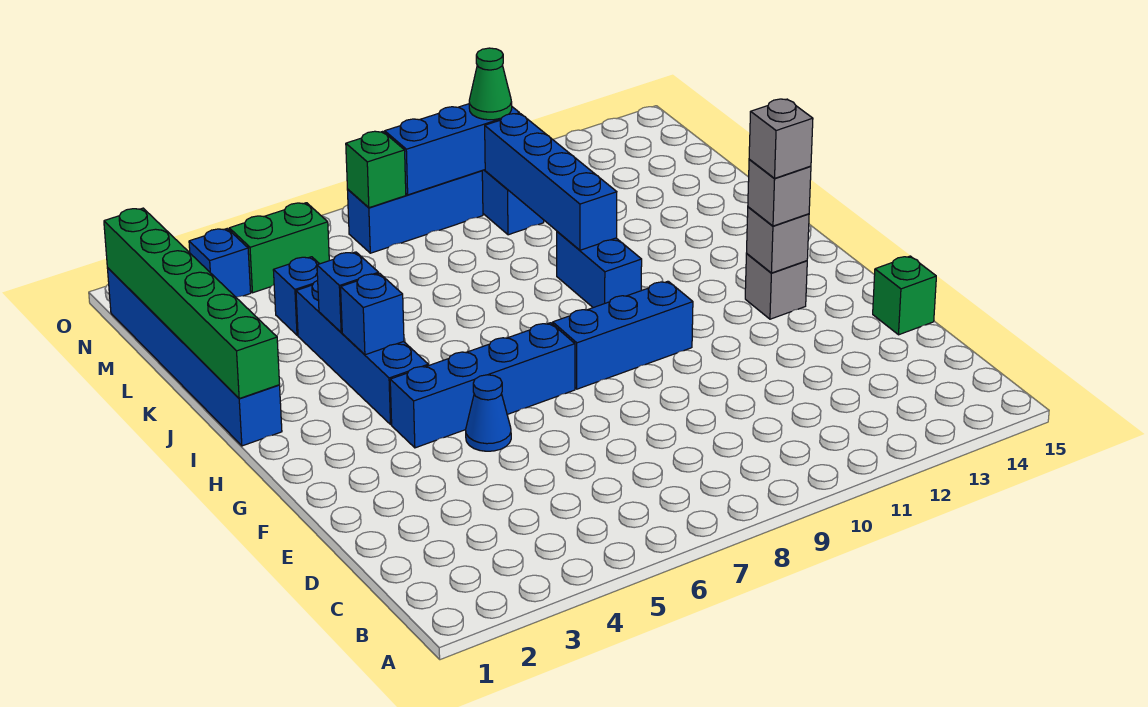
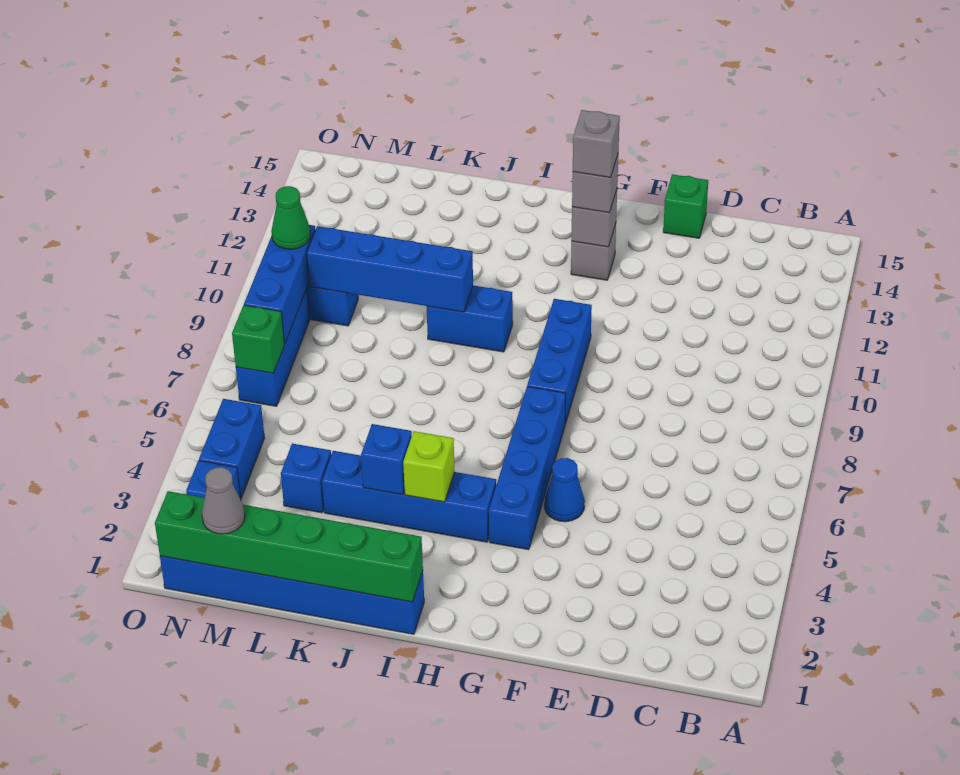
blue brick I4 level 2 -> lime brick I4 level 2
none -> grey cone M1 level 3
green brick N4:N5 level 1 -> blue brick N4:N5 level 1

